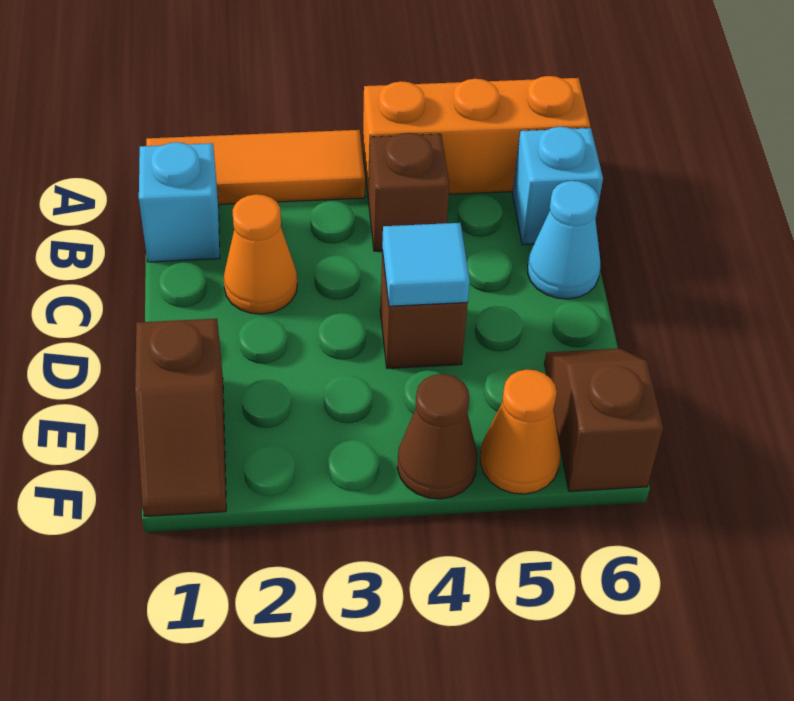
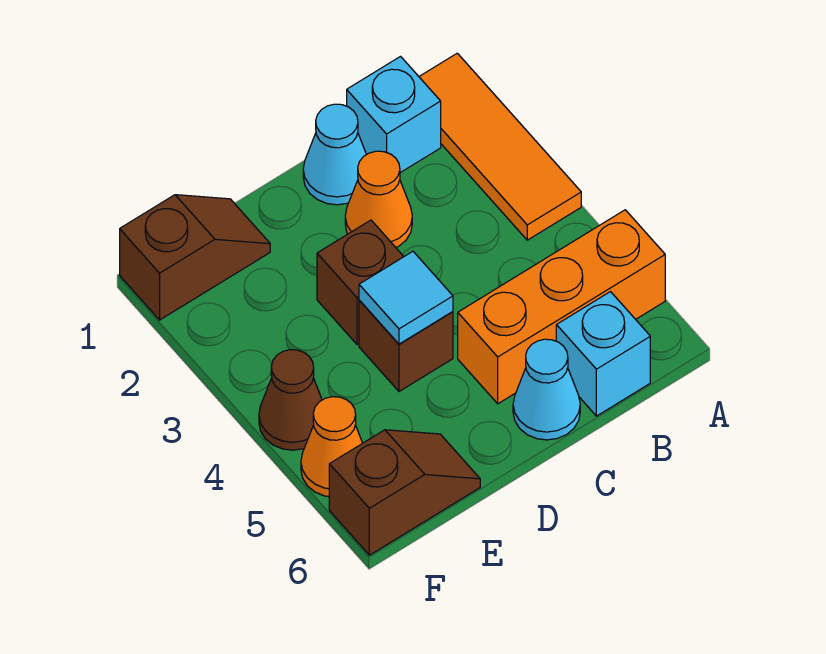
orange brick A4:A6 level 1 -> orange brick A5:C5 level 1
brown brick B4 level 1 -> brown brick D3 level 1
none -> cyan cone C1 level 1
brown slope E1:F1 level 1 top E -> brown slope E1:F1 level 1 top F

